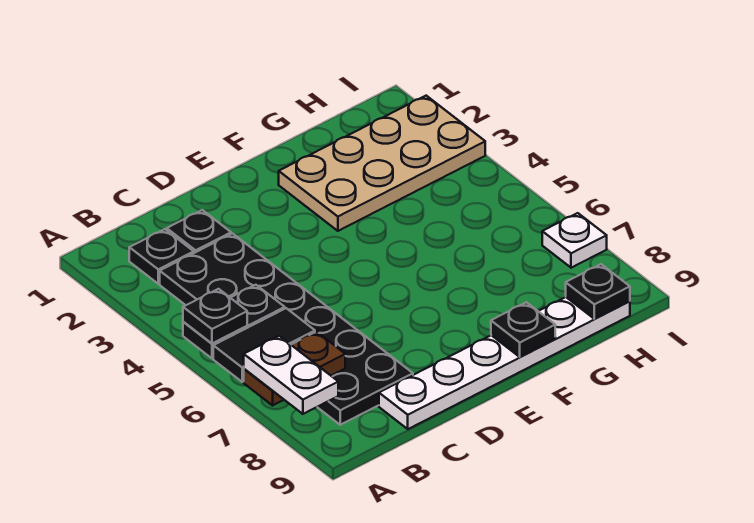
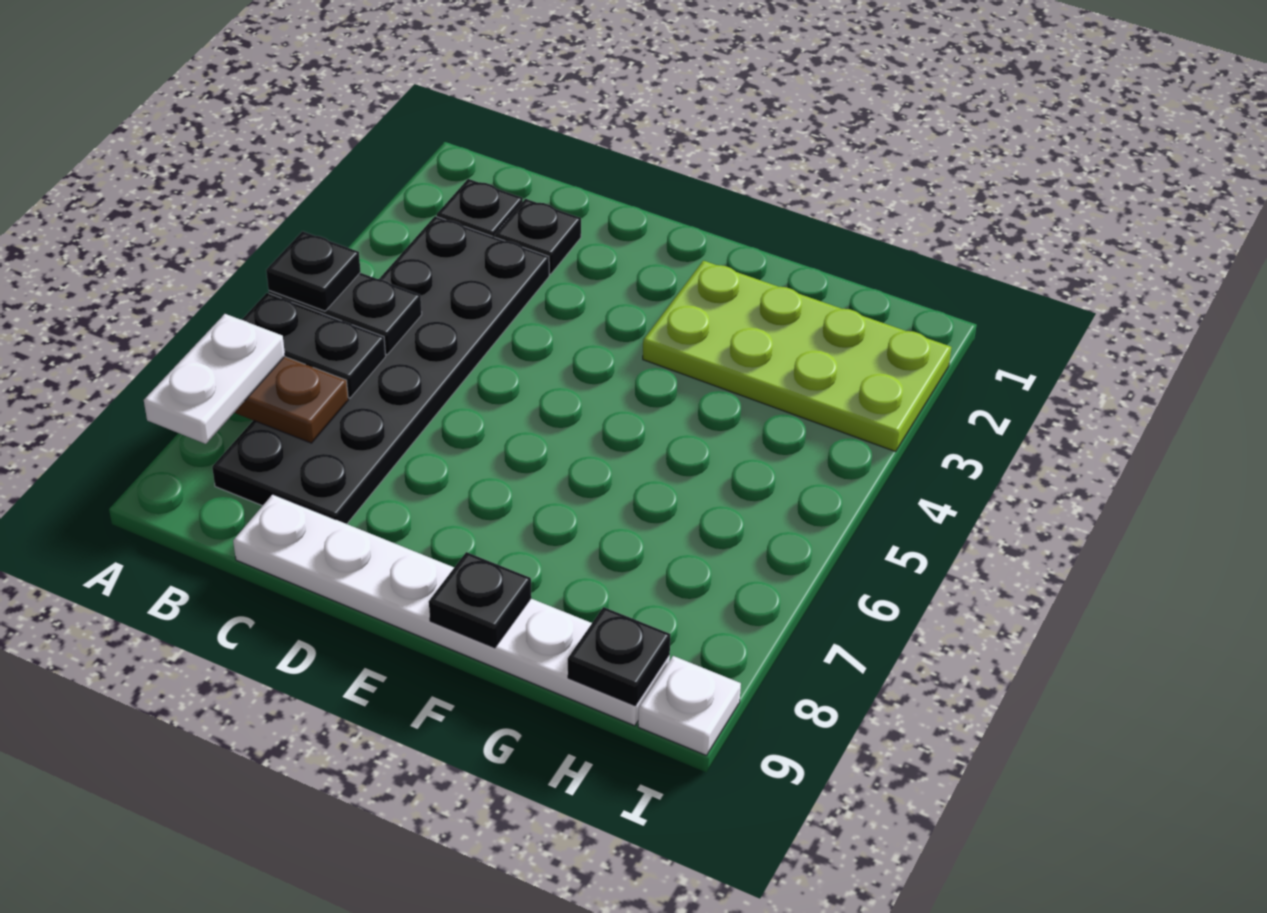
black tile A6:B6 level 2 -> black plate A6:B6 level 2
tan plate F2:I3 level 1 -> lime plate F2:I3 level 1
white plate I7 level 1 -> white plate I9 level 1

